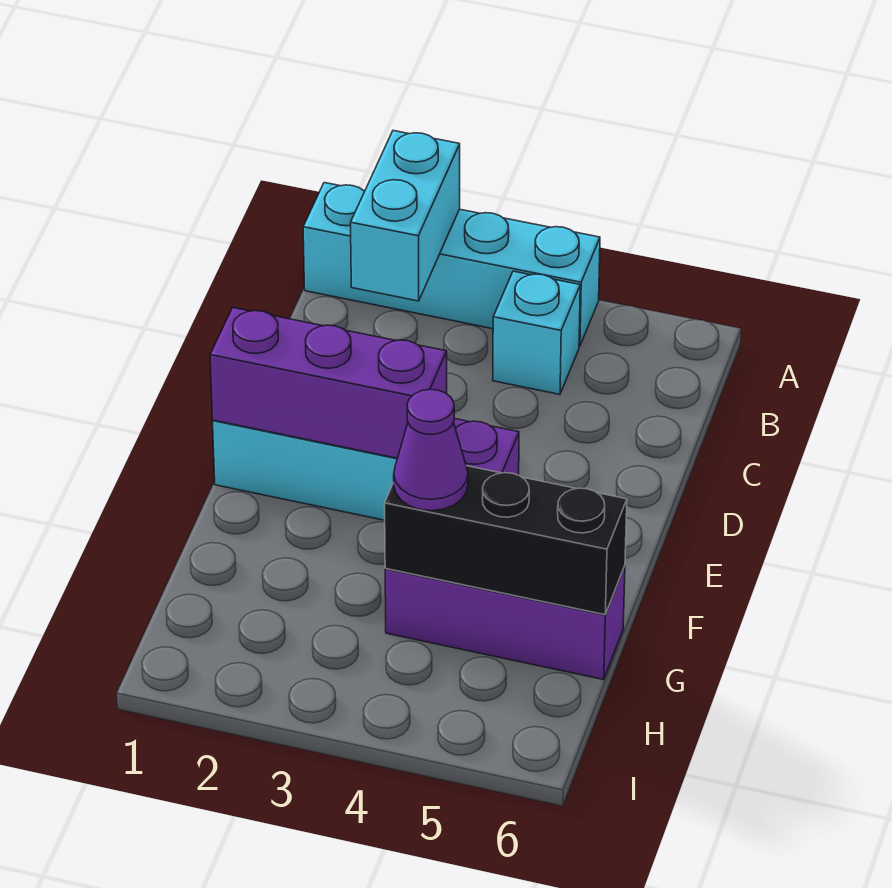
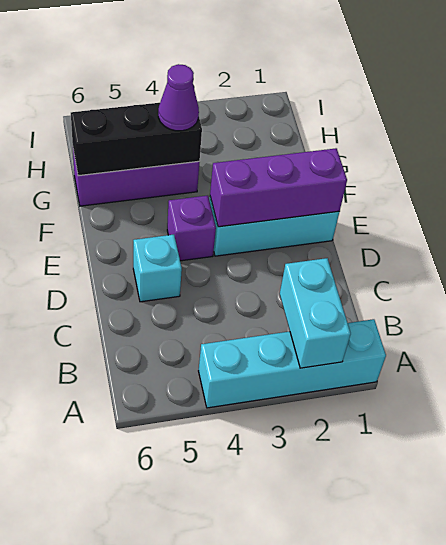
cyan brick B4 level 1 -> cyan brick D5 level 1

